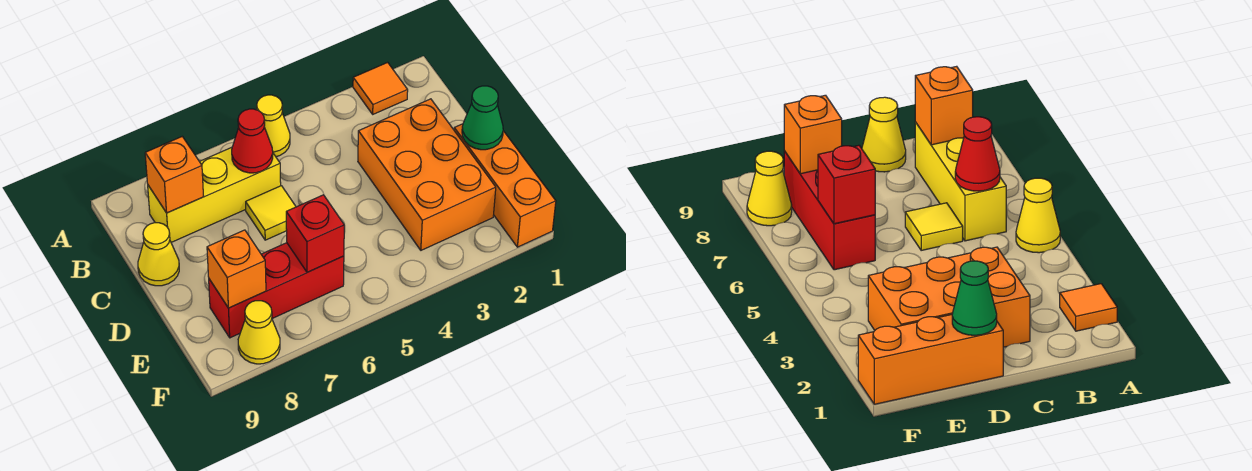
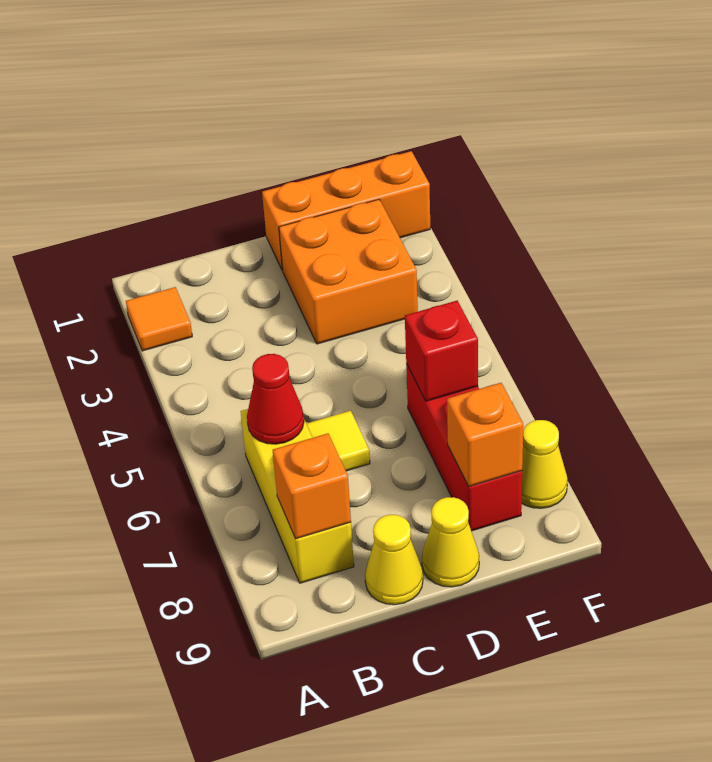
yellow cone A5 level 1 -> yellow cone D9 level 1
orange brick C2:E3 level 1 -> orange brick D2:E3 level 1
green cone D1 level 2 -> none

